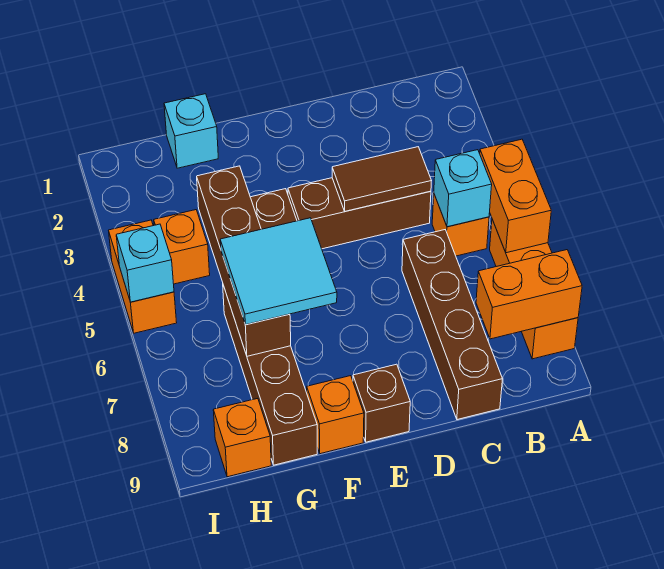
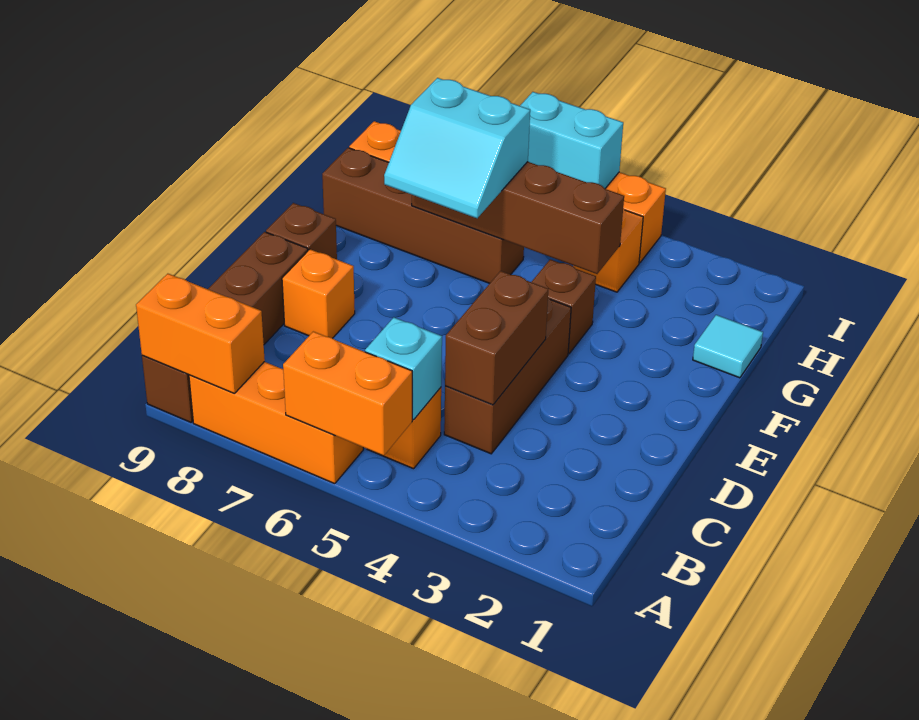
orange brick A8:B8 level 2 -> orange brick A8:A9 level 2
brown tile C4:D4 level 2 -> brown brick C4:D4 level 2
brown brick C6:C9 level 1 -> brown brick A9:D9 level 1
cyan tile F6:G7 level 3 -> cyan slope F6:G7 level 3 top G
orange brick F9 level 1 -> orange brick D8 level 1
cyan brick G1 level 1 -> cyan tile G1 level 1
cyan brick I5 level 2 -> cyan brick I5:I6 level 2

